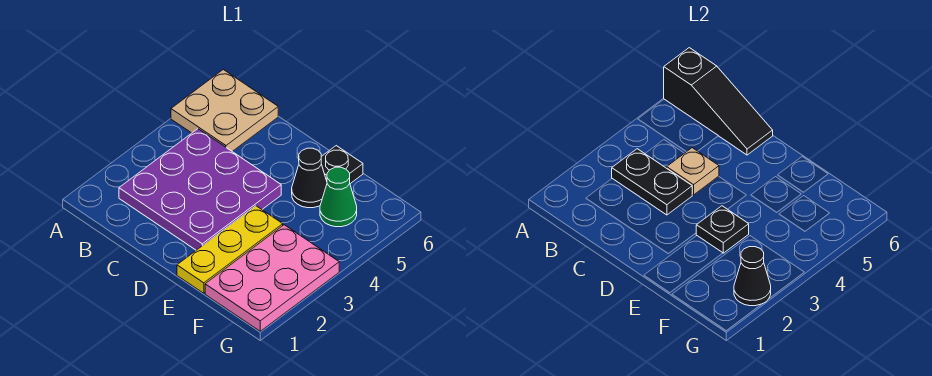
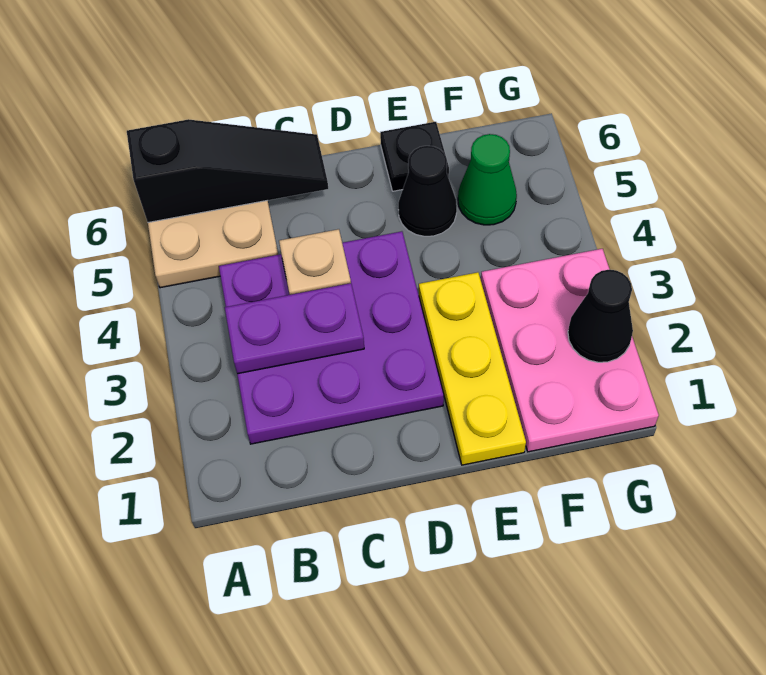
black plate B3:C3 level 2 -> purple plate B3:C3 level 2
black plate E3 level 2 -> none

